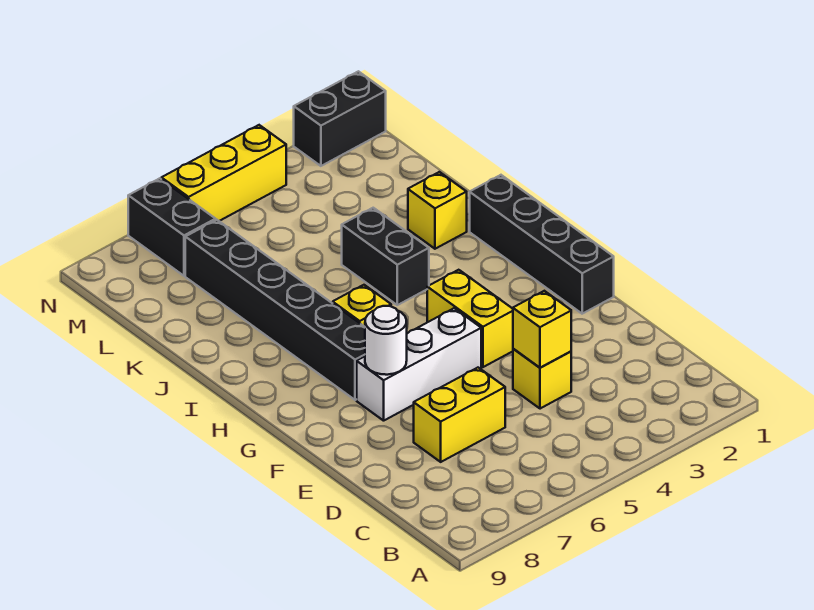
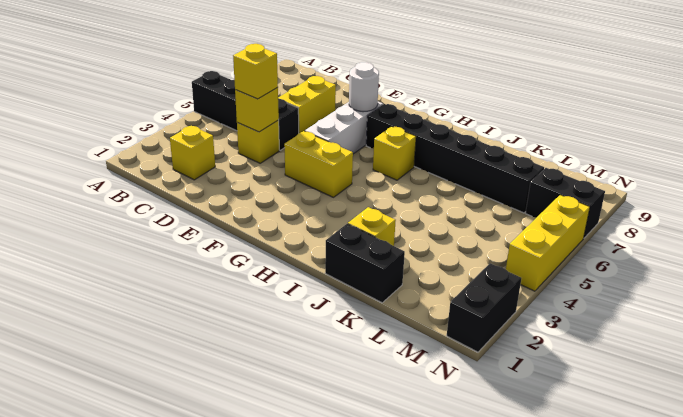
none -> yellow brick C2 level 1
none -> yellow brick D4 level 3
black brick F1:I1 level 1 -> black brick A5:D5 level 1
black brick I4:J4 level 1 -> black brick J1:K1 level 1

